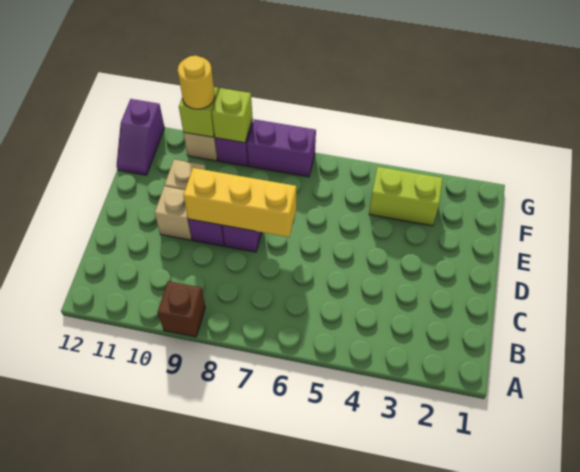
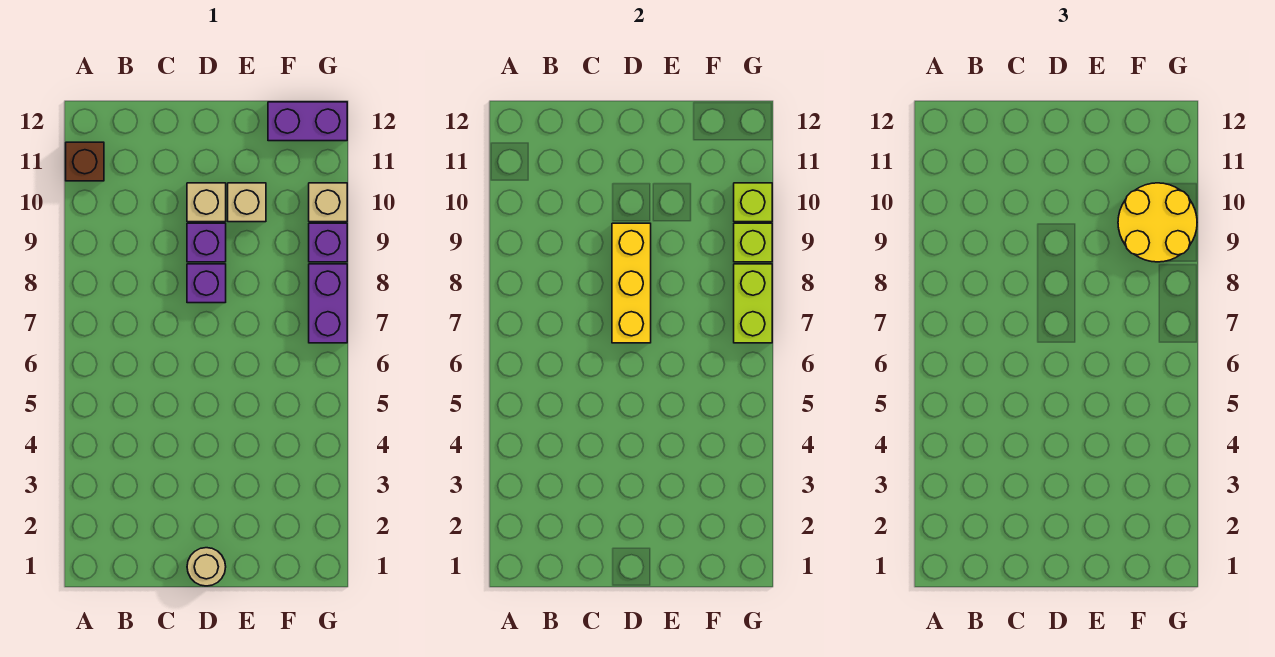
brown brick A9 level 1 -> brown brick A11 level 1
none -> tan round brick D1 level 1
lime brick F3:F4 level 1 -> lime brick G7:G8 level 2
purple slope F12:G12 level 1 top G -> purple brick F12:G12 level 1
yellow round brick G10 level 3 -> yellow round brick F9:G10 level 3

